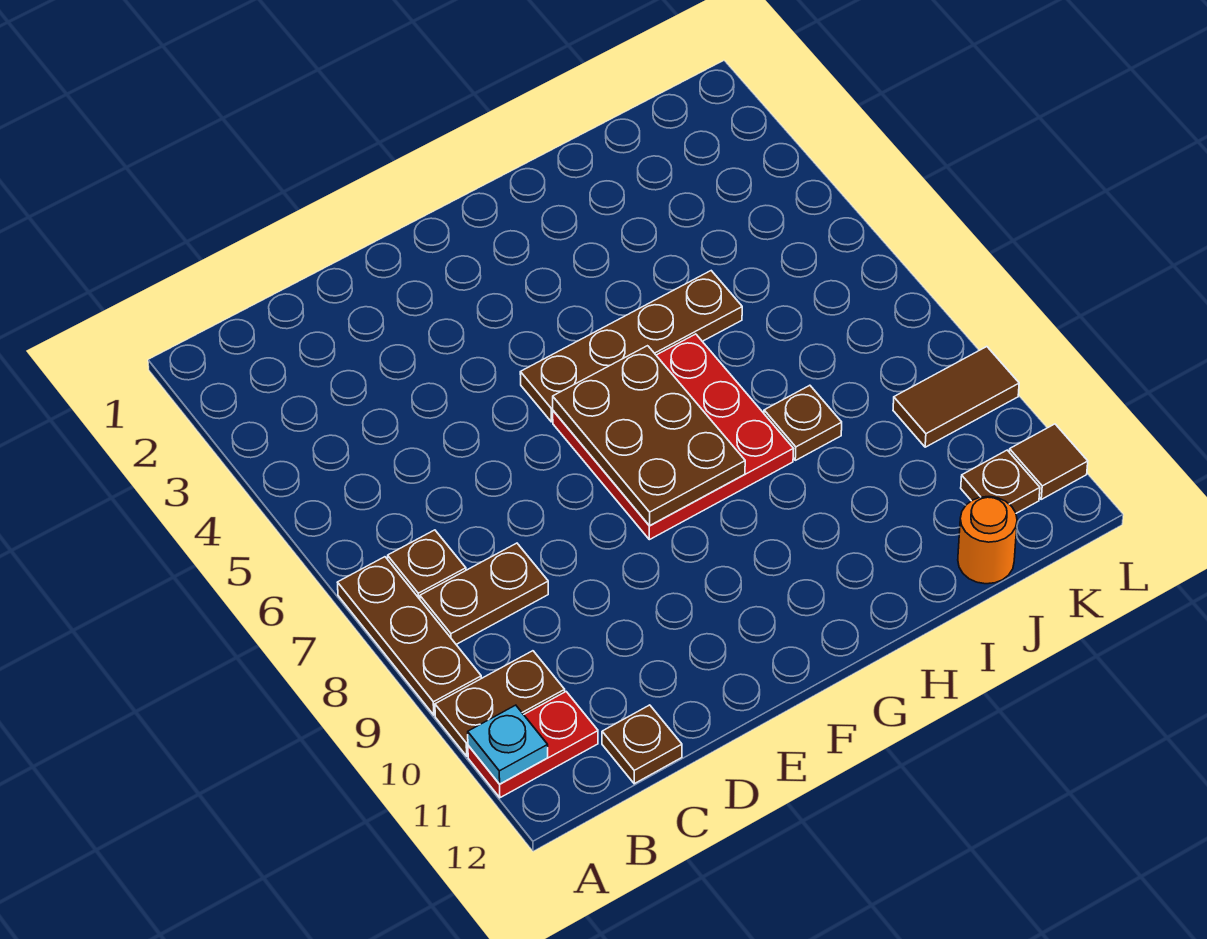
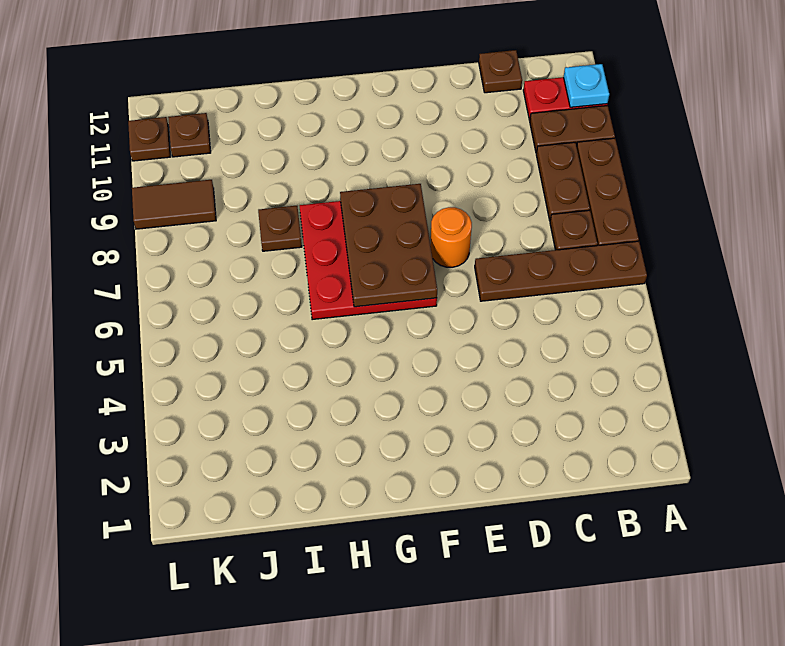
brown plate B8:C8 level 1 -> brown plate B8:B9 level 1
brown plate F5:I5 level 1 -> brown plate A6:D6 level 1
orange round brick J12 level 1 -> orange round brick E7 level 1
brown tile L11 level 1 -> brown plate L11 level 1

